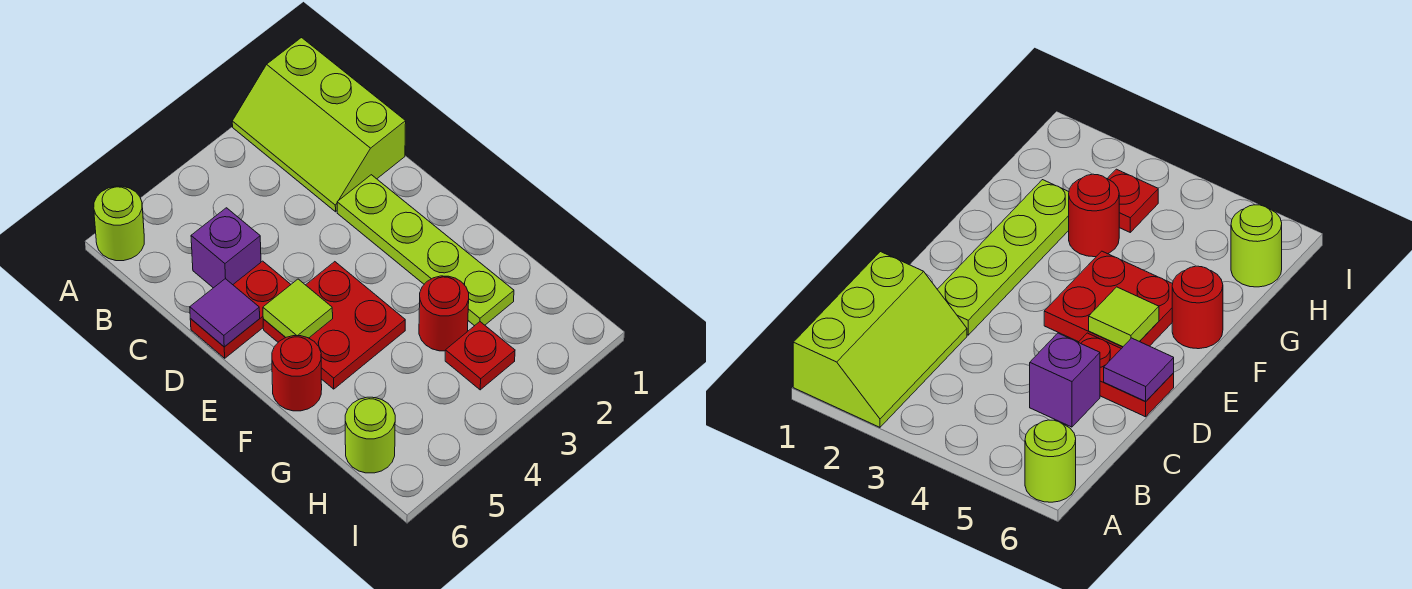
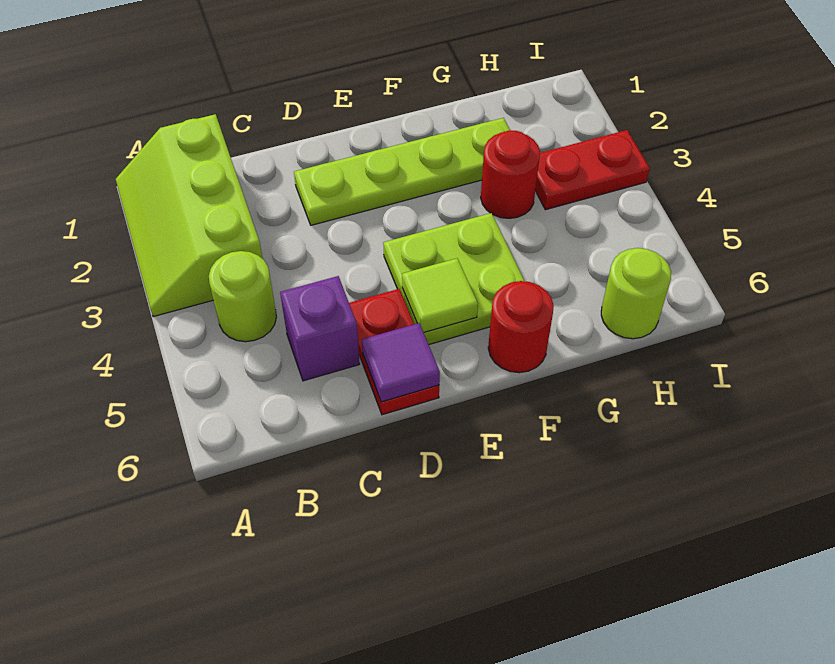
lime slope A1:C2 level 1 top 1 -> lime slope A1:B3 level 1 top B
lime round brick A6 level 1 -> lime round brick B4 level 1
red plate E4:F5 level 1 -> lime plate E4:F5 level 1
red plate H3 level 1 -> red plate H3:I3 level 1

